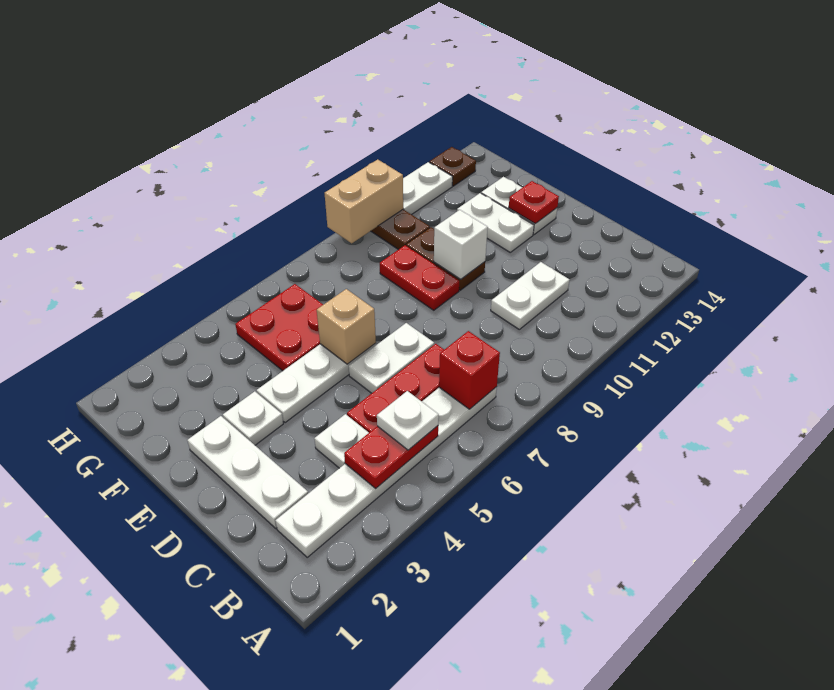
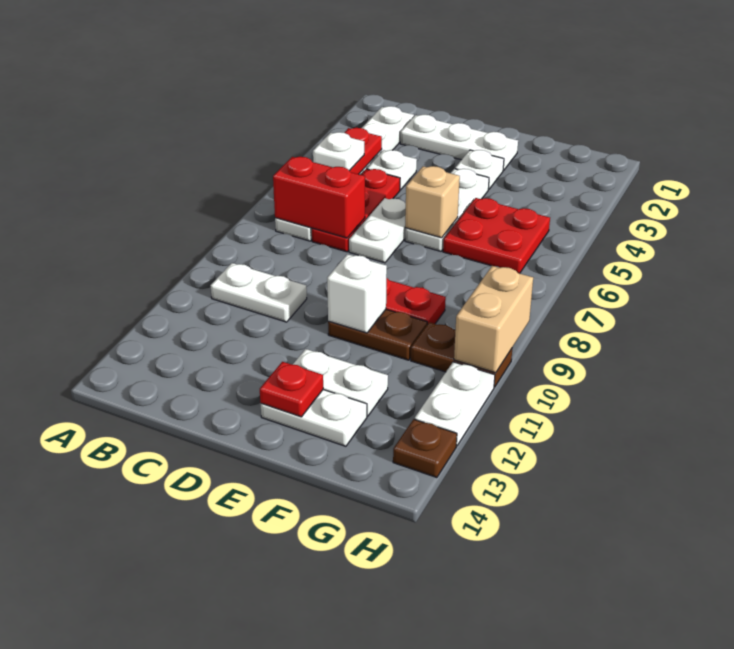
red brick B7 level 2 -> red brick B7:C7 level 2
white plate C10:C11 level 1 -> white plate B10:C10 level 1

